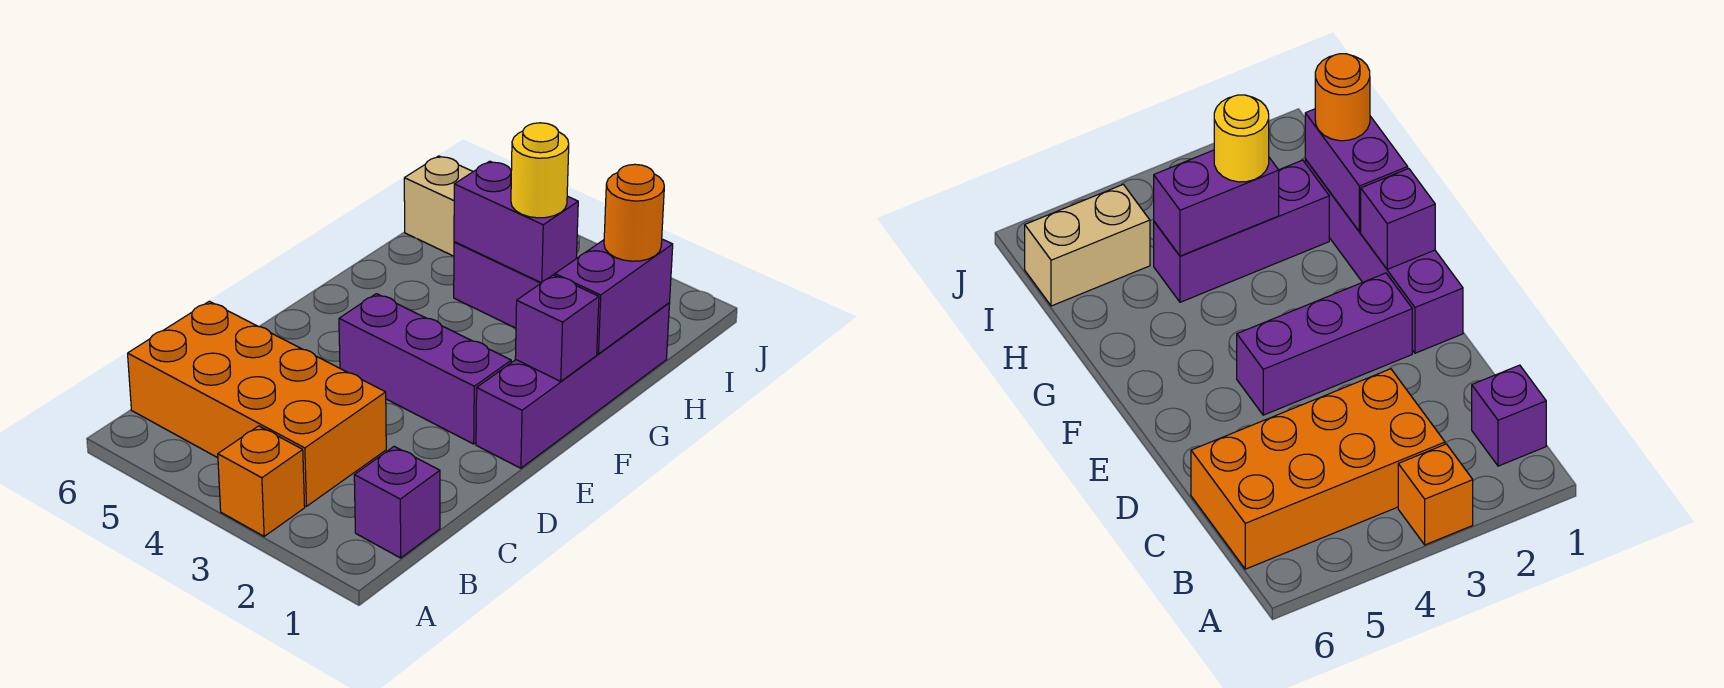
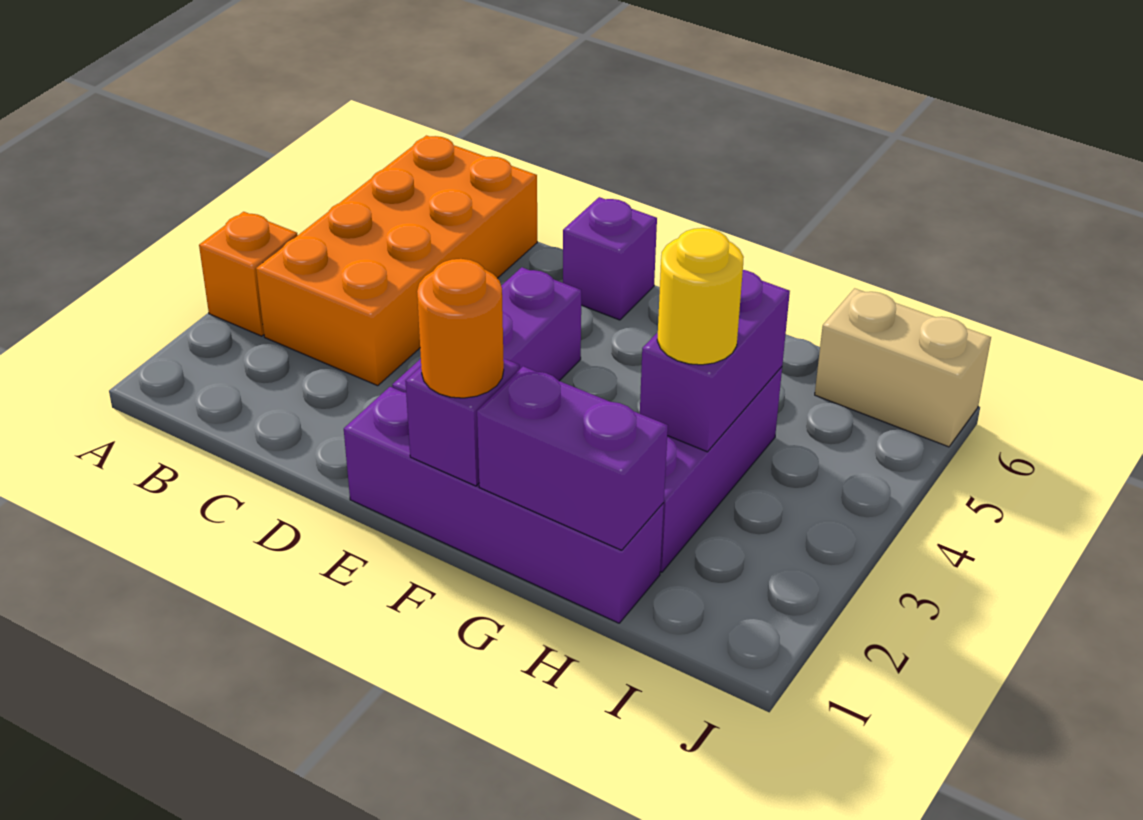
purple brick B1 level 1 -> purple brick E6 level 1
orange round brick H1 level 3 -> orange round brick F1 level 3
tan brick I5:I6 level 1 -> tan brick I6:J6 level 1

